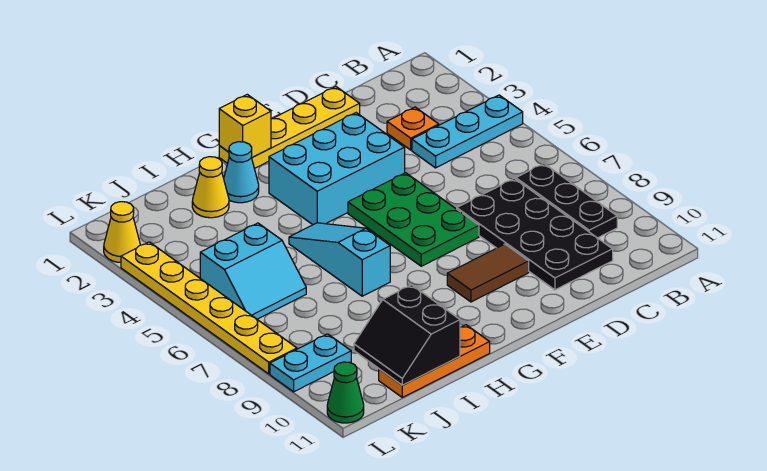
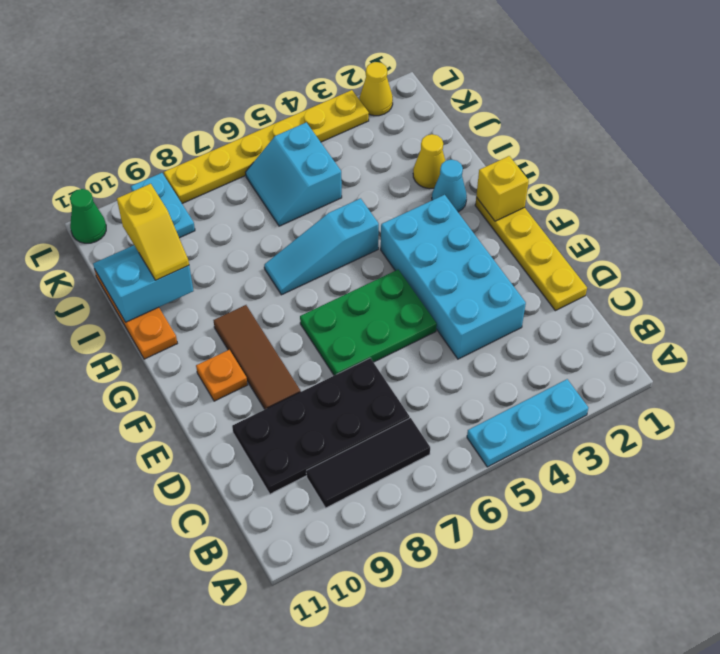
cyan plate A4:C4 level 1 -> cyan plate A3:A5 level 1
black plate B7:B9 level 1 -> black tile B7:B9 level 1
orange plate C3 level 1 -> orange plate F10 level 1
cyan brick E3:G4 level 1 -> cyan brick D3:G4 level 1
brown tile E9:F9 level 1 -> brown tile E9:G9 level 1
cyan slope H5:H7 level 1 top 7 -> cyan slope H5:H7 level 1 top 5
black slope I10:J11 level 2 top I -> cyan slope I10:J11 level 2 top I
none -> yellow slope I10:J10 level 3 top J

